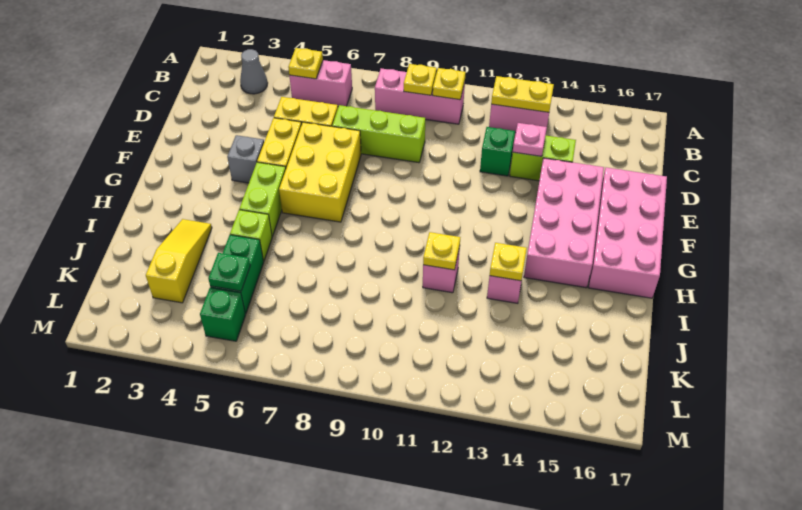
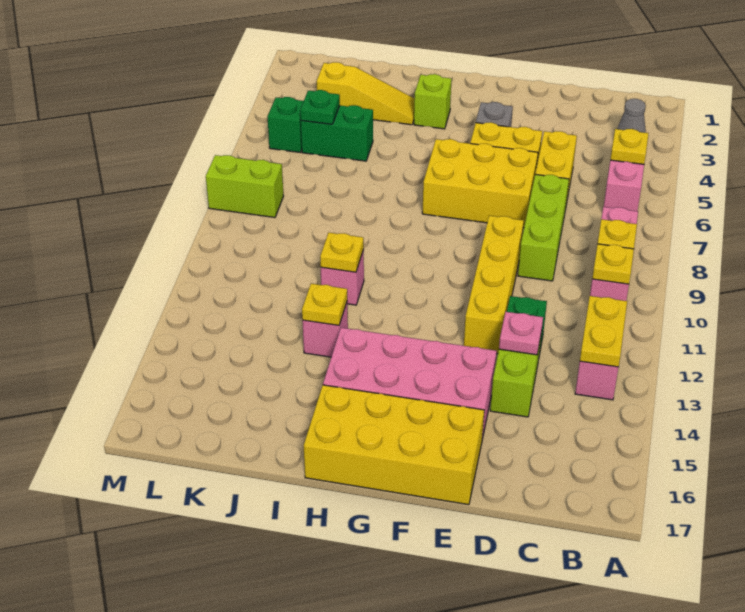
none -> yellow brick E9:E12 level 1
pink brick E16:H17 level 1 -> yellow brick E16:H17 level 1
lime brick G5:H5 level 1 -> lime brick L8:M8 level 1
lime brick I5 level 1 -> lime brick H3 level 1

